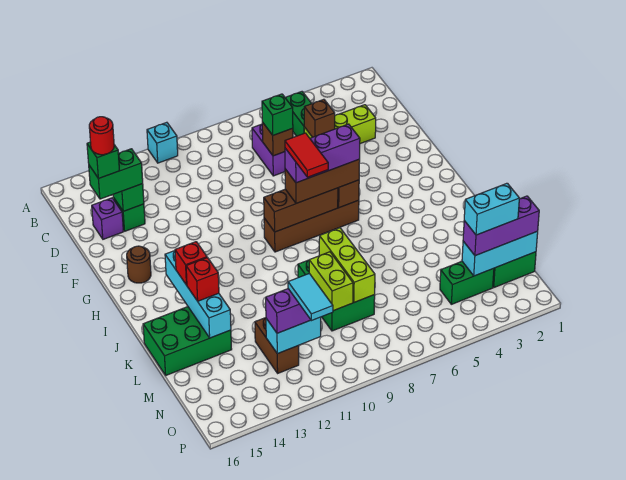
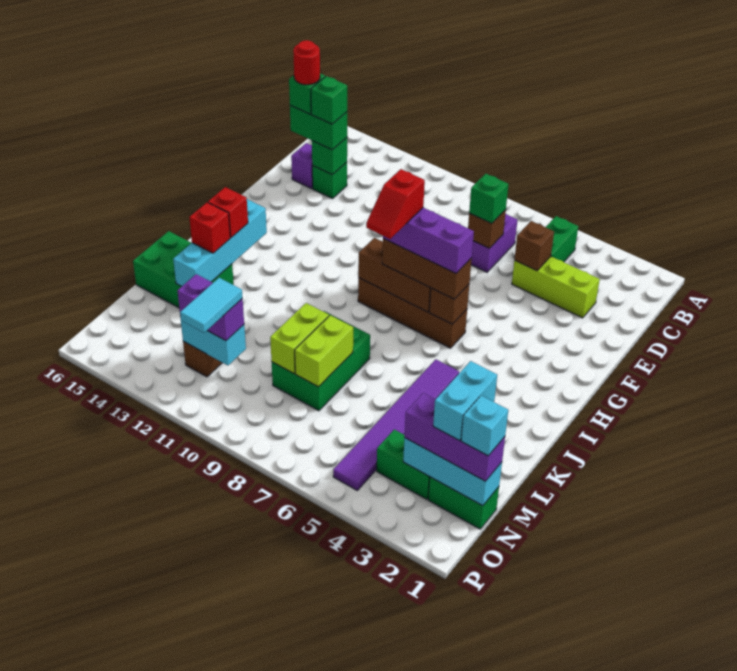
cyan brick A11 level 1 -> cyan brick N1 level 4
none -> green brick D14 level 4
brown round brick G15 level 1 -> none
red tile H8:I8 level 5 -> red slope H8:I8 level 5 top H
none -> purple tile J5:O5 level 1
lime brick K8:M8 level 2 -> lime brick L8:M8 level 2
cyan brick N2:N3 level 4 -> cyan brick M2:N2 level 4

